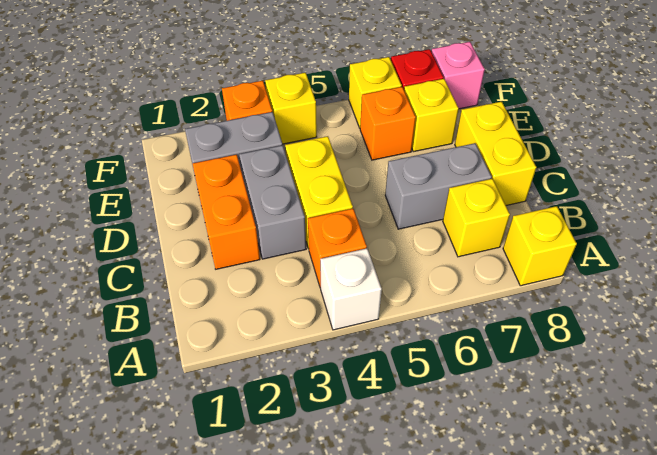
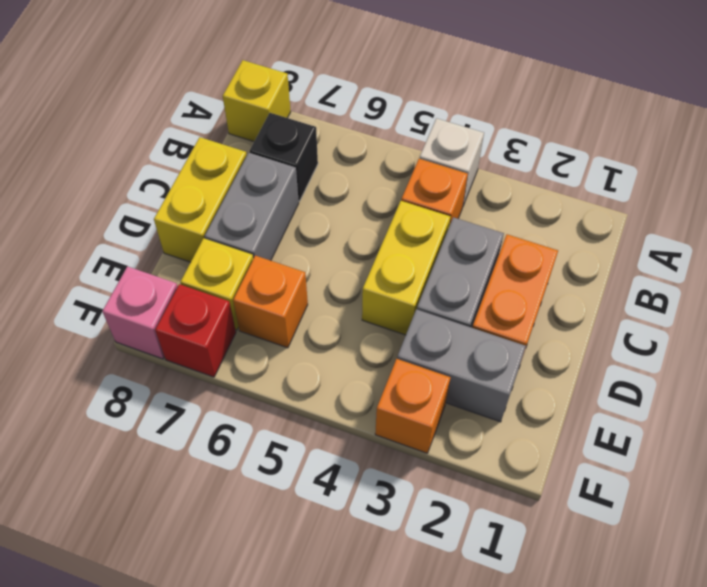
yellow brick B7 level 1 -> black brick B7 level 1
grey brick C6:C7 level 1 -> grey brick C7:D7 level 1
yellow brick F4 level 1 -> none
yellow brick F6 level 1 -> none

